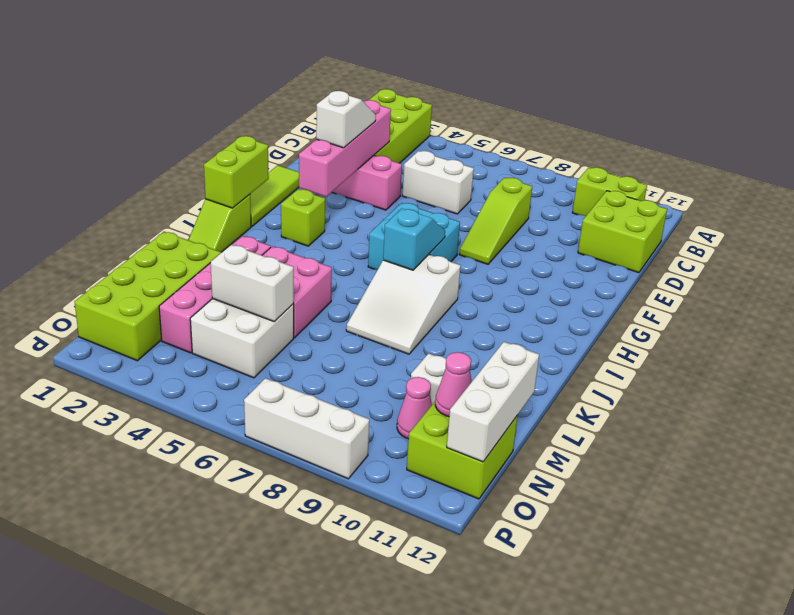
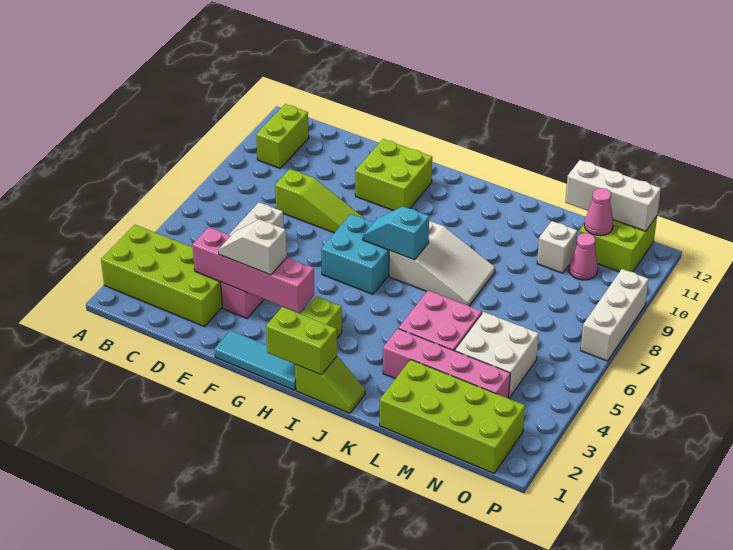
lime brick C11:D12 level 1 -> lime brick F10:G11 level 1
lime tile F1:H1 level 1 -> cyan tile F1:H1 level 1
white brick M4:M5 level 2 -> none

